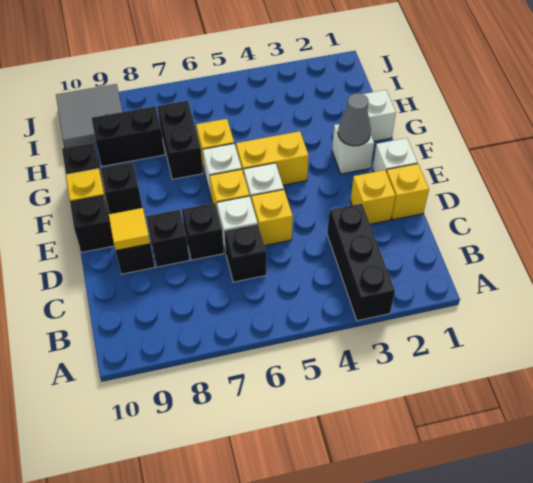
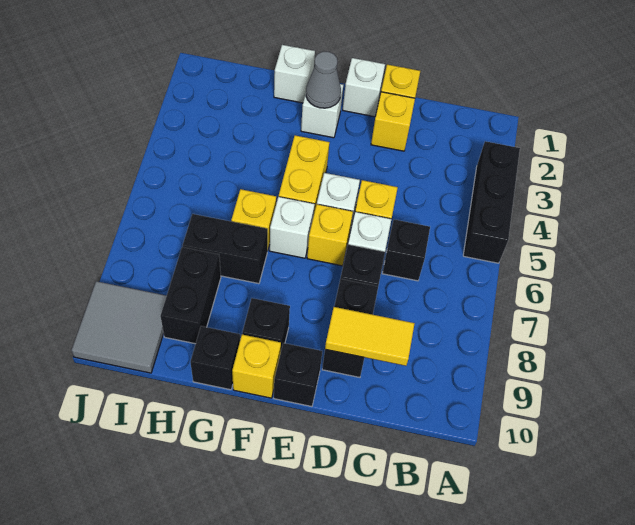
black brick A3:C3 level 1 -> black brick A3:A5 level 1
yellow tile D9 level 2 -> yellow tile C9:D9 level 2

